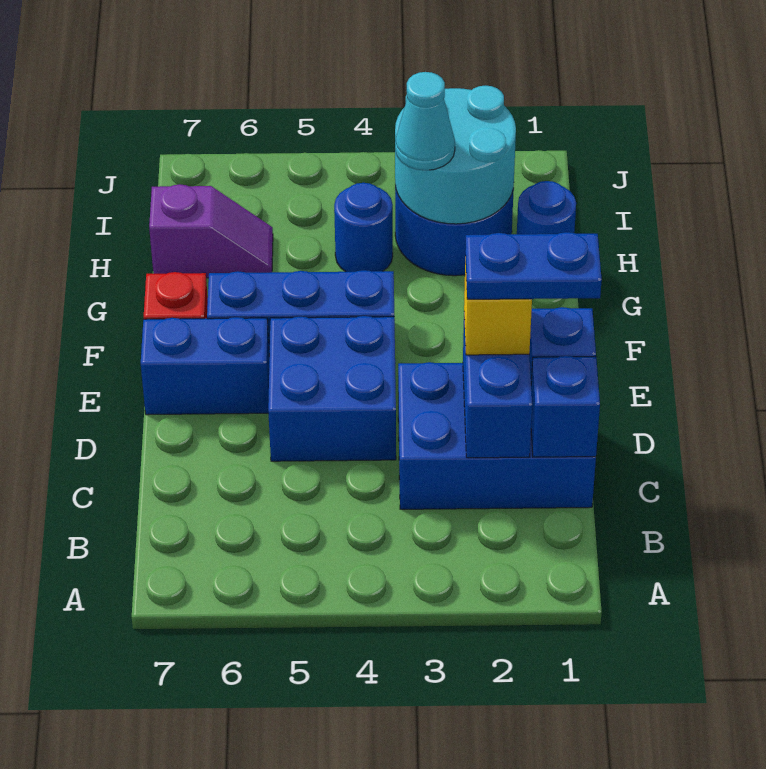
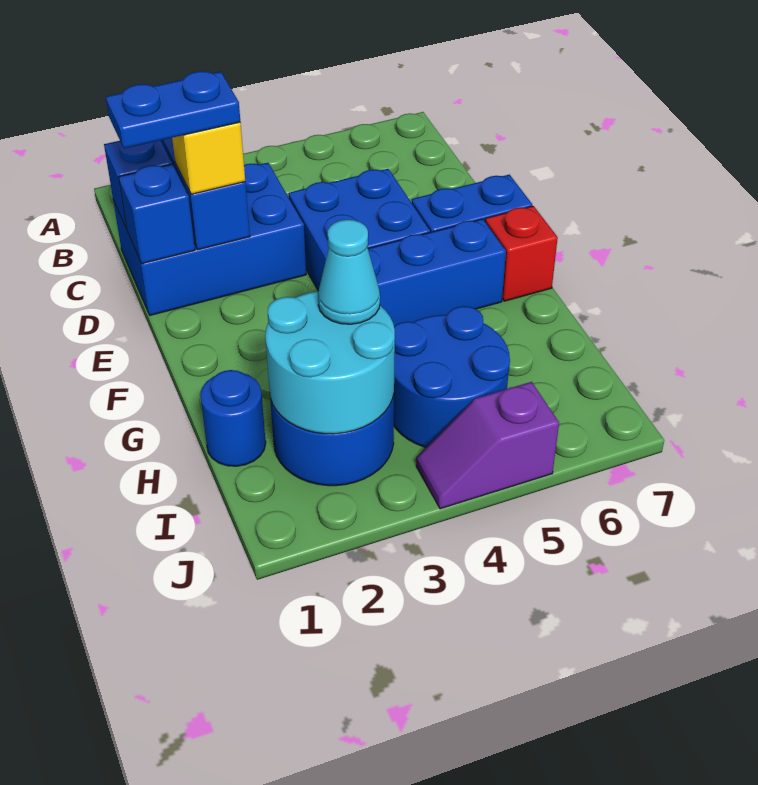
blue round brick H4 level 1 -> blue round brick H4:I5 level 1
purple slope H6:H7 level 1 top 7 -> purple slope J4:J5 level 1 top 5

